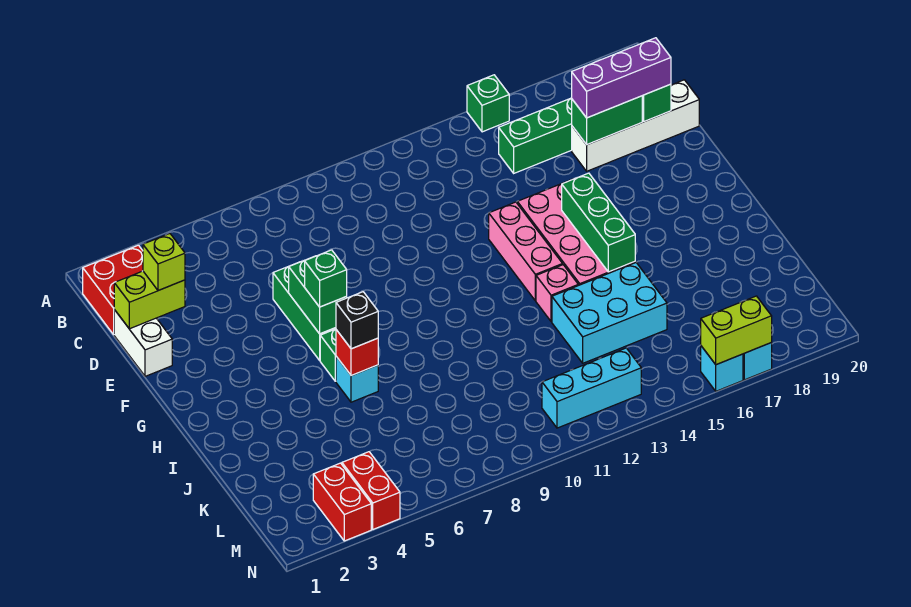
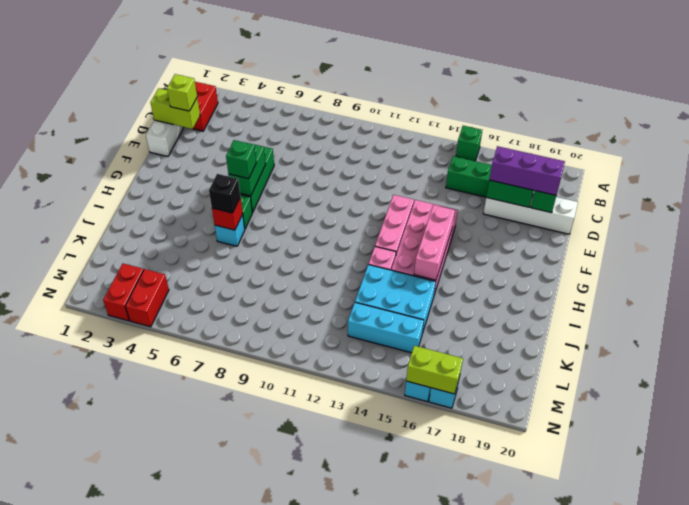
green brick G15:I15 level 2 -> pink brick G15:I15 level 2
cyan brick M11:M13 level 1 -> cyan brick L13:L15 level 1

